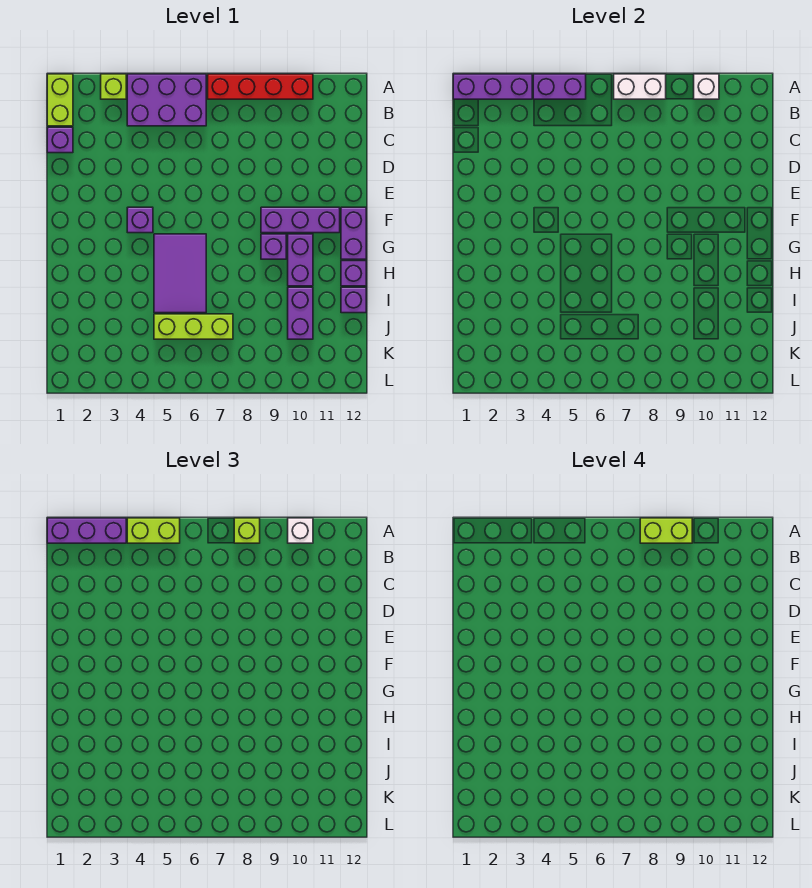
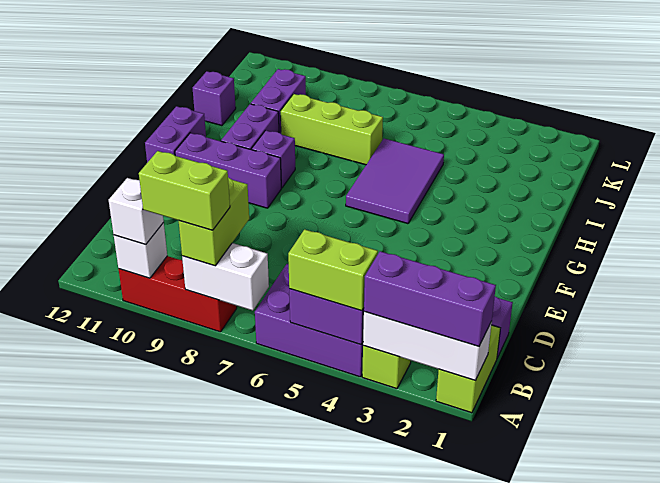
purple brick A1:A3 level 2 -> white brick A1:A3 level 2
red brick A7:A10 level 1 -> red brick A8:A10 level 1
lime brick A8 level 3 -> lime brick A8:B8 level 3
purple brick F4 level 1 -> none
purple brick H12 level 1 -> none
lime brick J5:J7 level 1 -> lime brick I7:I9 level 1

